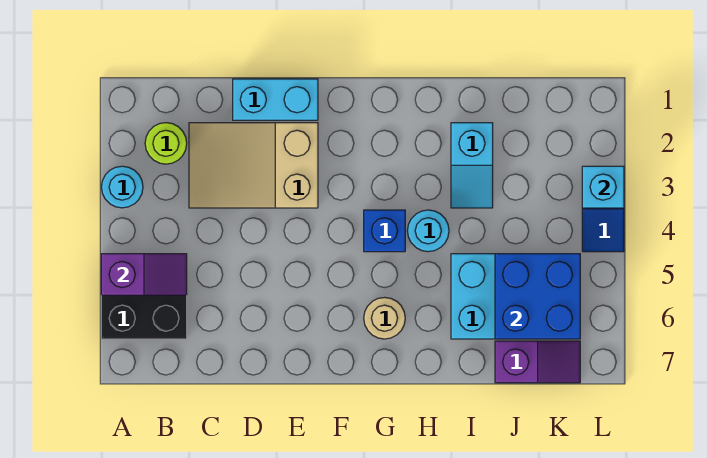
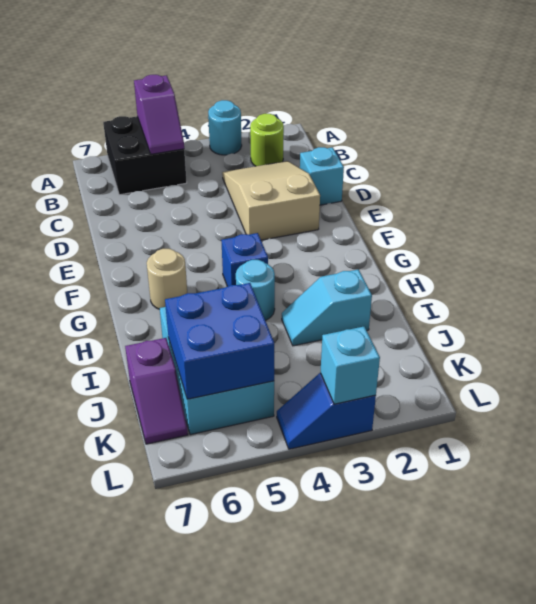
cyan brick D1:E1 level 1 -> cyan brick D1 level 1

